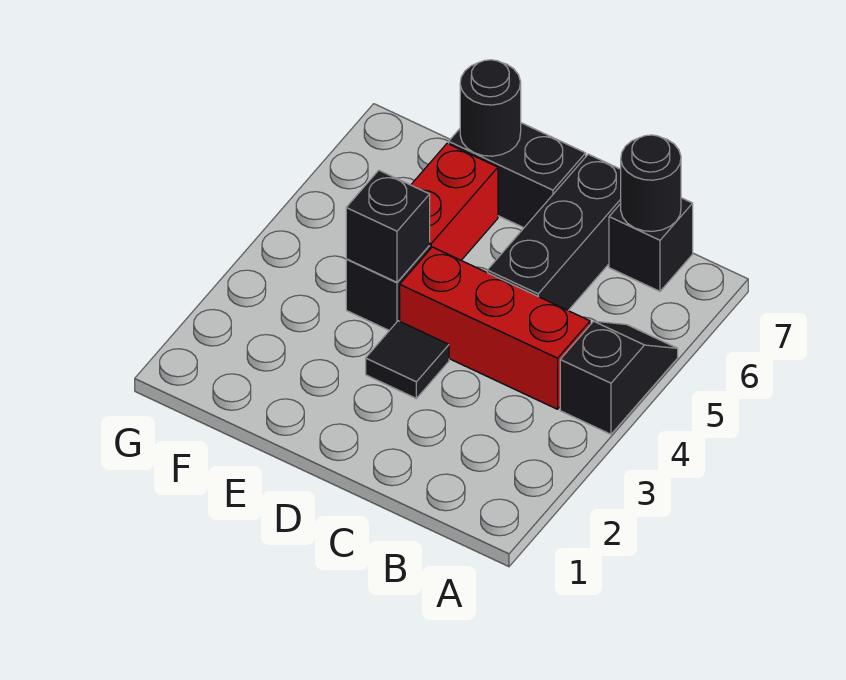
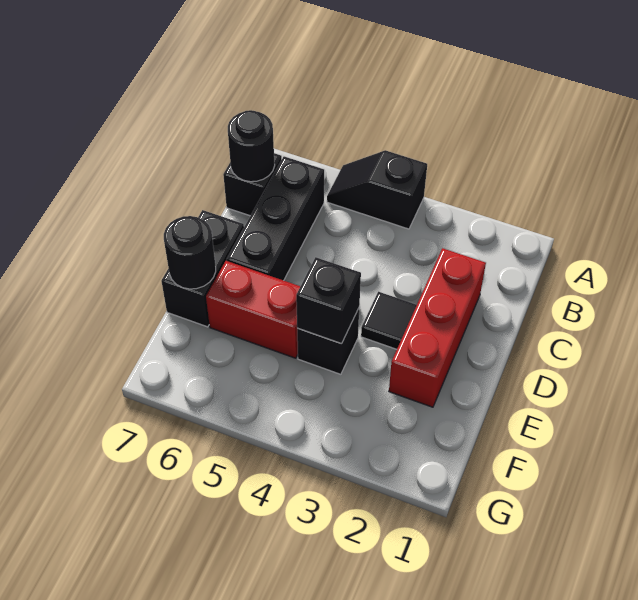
red brick B4:D4 level 1 -> red brick C2:E2 level 1
black brick C5:C7 level 1 -> black brick B6:D6 level 1

